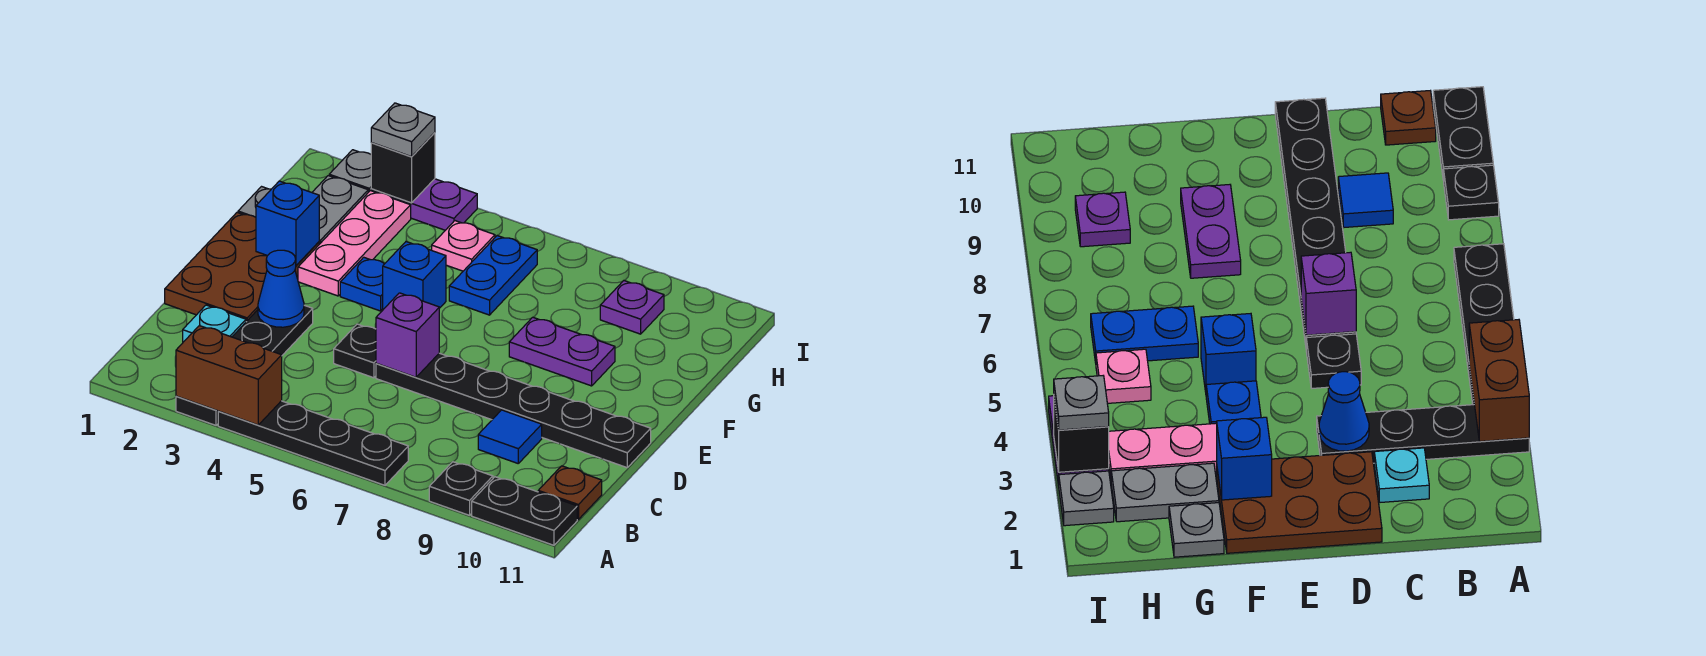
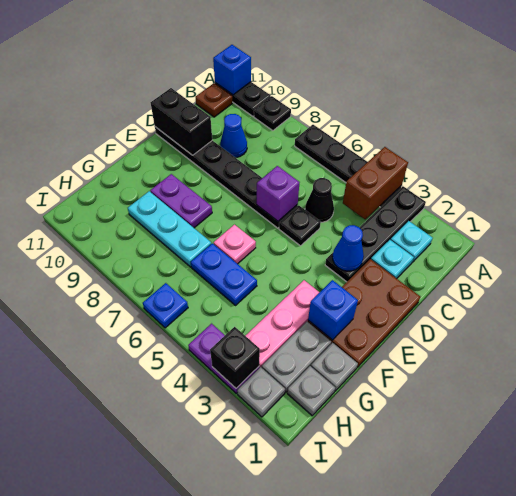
brown brick A3:A4 level 2 -> brown brick A4:B4 level 2
none -> cyan plate B2 level 1
none -> black cone C5 level 1
blue tile C9 level 1 -> blue cone C9 level 1
none -> black brick D10:D11 level 2
blue plate F4 level 1 -> blue plate I6 level 1
blue brick F5 level 1 -> blue brick A11 level 2
blue plate G6:H6 level 1 -> blue plate G5:G6 level 1
none -> cyan plate G7:G9 level 1
pink plate H5 level 1 -> pink plate F6 level 1
purple plate H9 level 1 -> none
grey plate I3 level 3 -> grey plate H1 level 1

